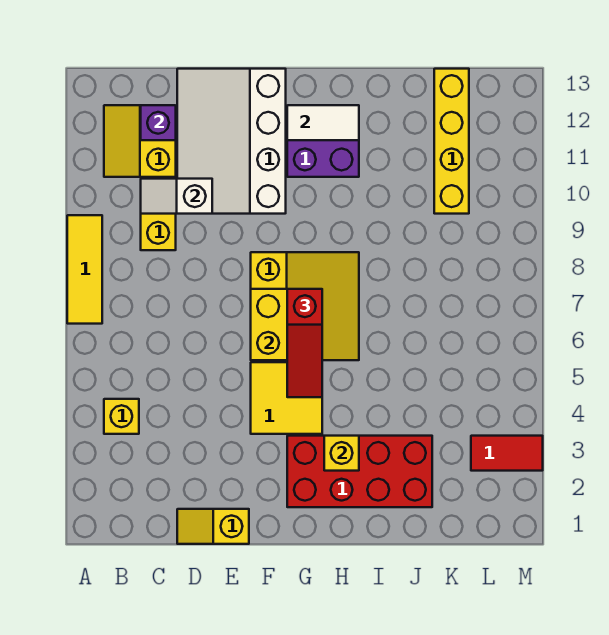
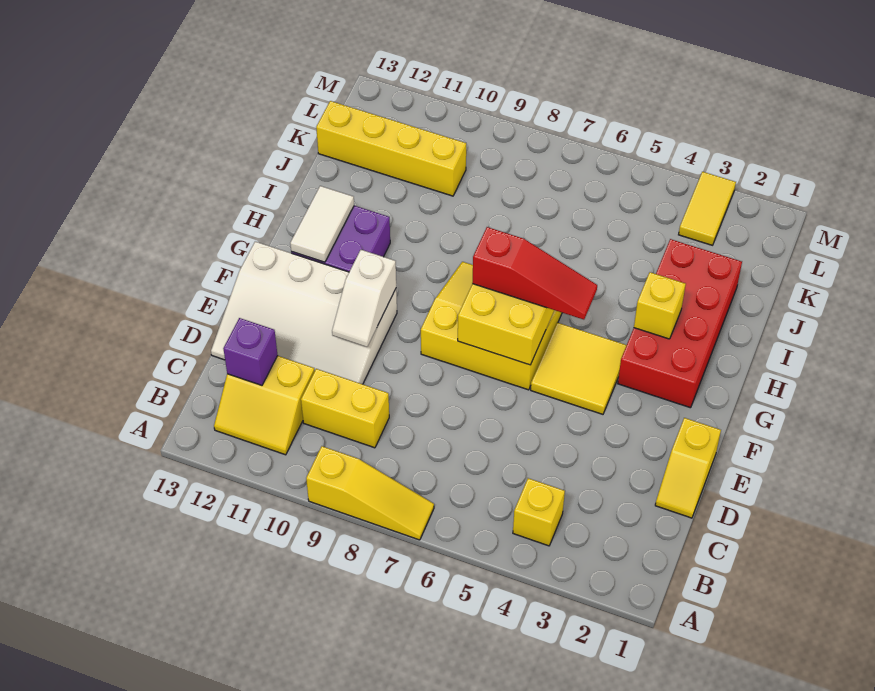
yellow tile A7:A9 level 1 -> yellow slope A7:A9 level 1 top 9
white slope C10:D10 level 2 top D -> white slope E10:F10 level 2 top F
red tile L3:M3 level 1 -> yellow tile L3:M3 level 1

